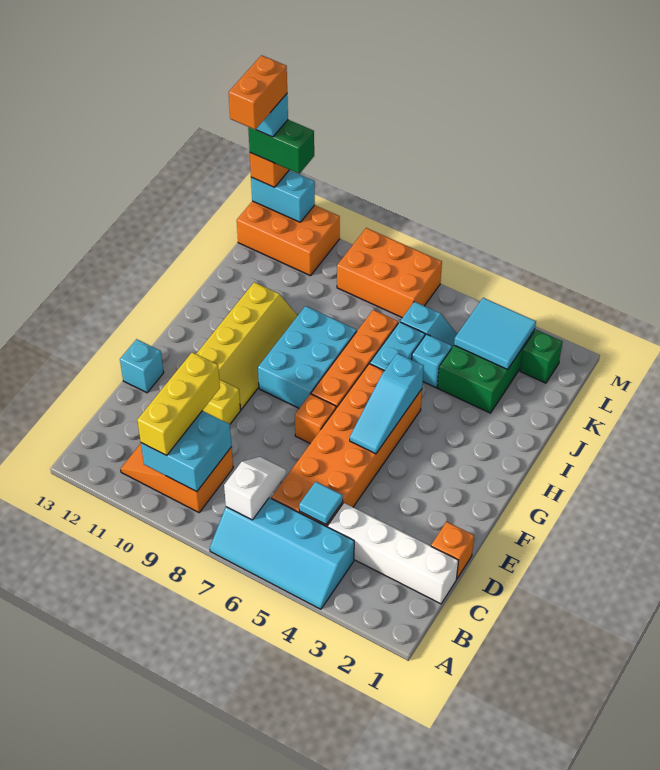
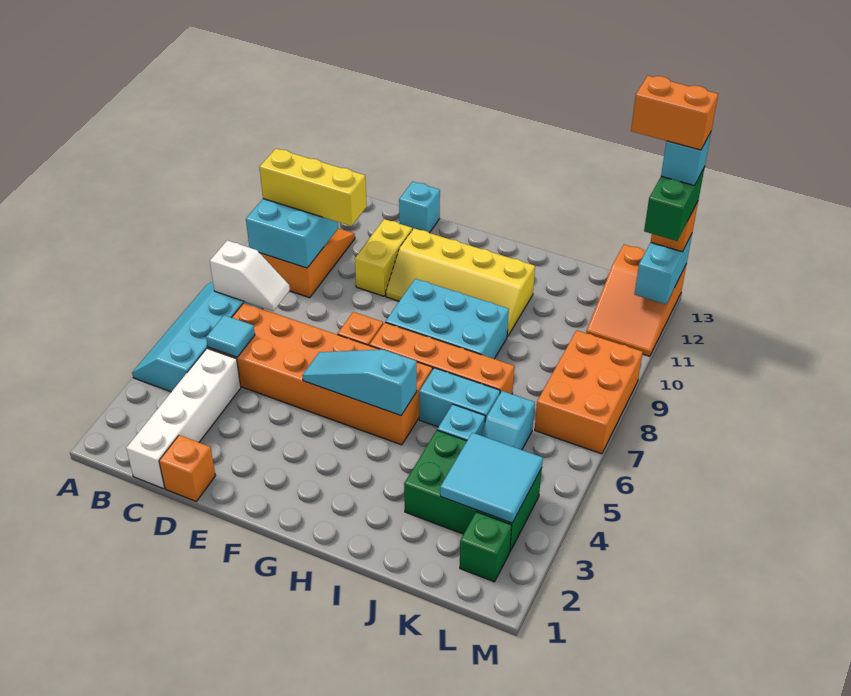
orange brick L11:M13 level 1 -> orange slope L11:M13 level 1 top 13

